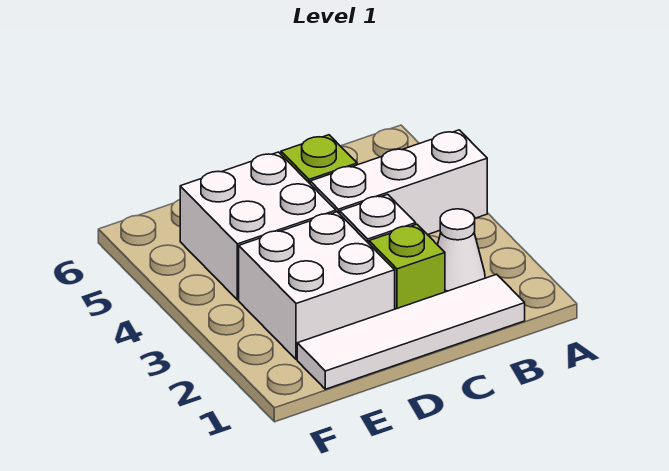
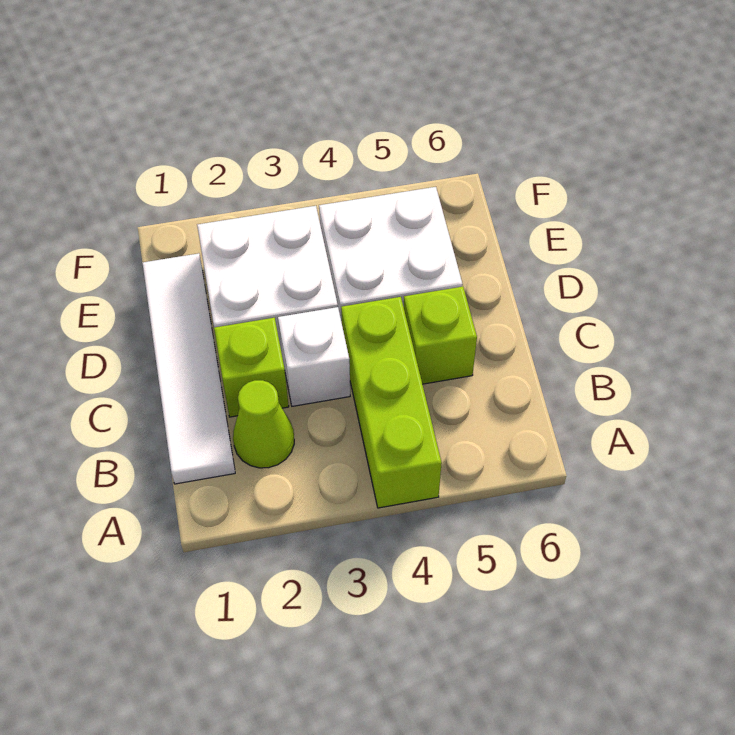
white brick A4:C4 level 1 -> lime brick A4:C4 level 1
white cone B2 level 1 -> lime cone B2 level 1

